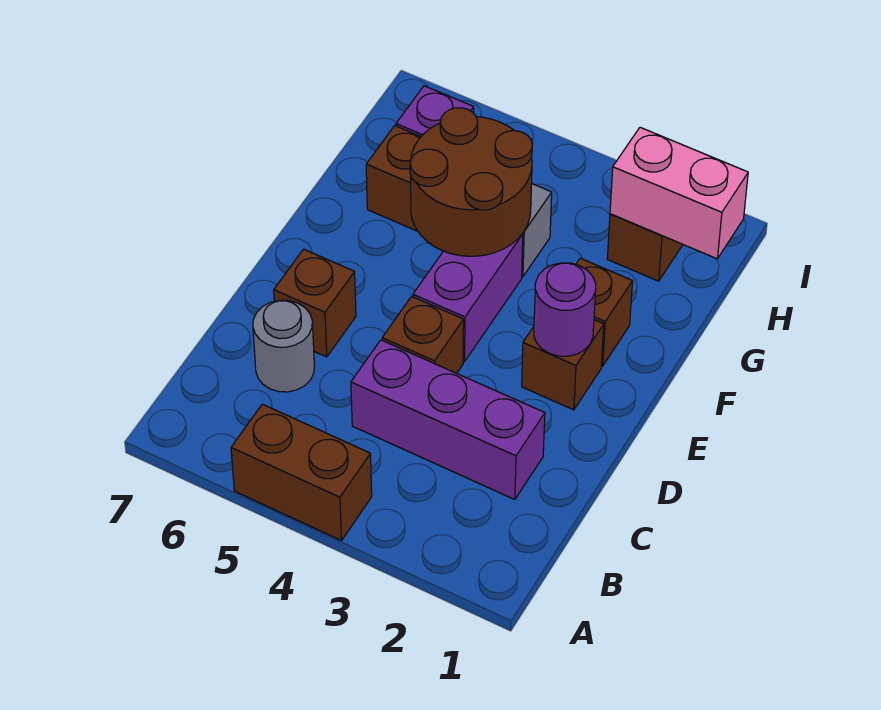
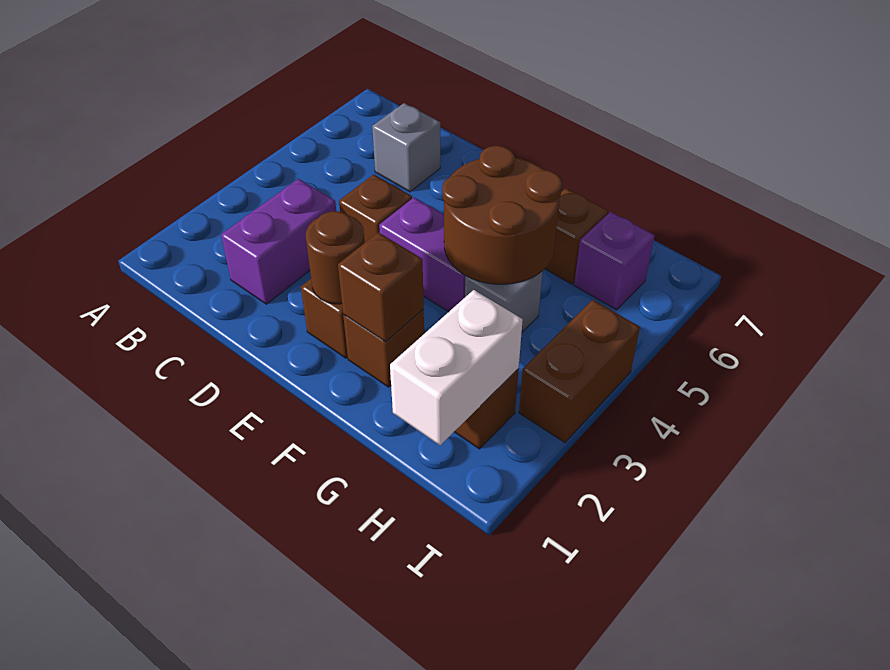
brown brick A4:A5 level 1 -> brown brick I3:I4 level 1
purple brick C2:C4 level 1 -> purple brick C2:C3 level 1
grey round brick C6 level 1 -> grey brick C6 level 1
brown brick D6 level 1 -> brown brick F2 level 2
purple round brick E2 level 2 -> brown round brick E2 level 2
pink brick H1:H2 level 2 -> white brick H1:H2 level 2

